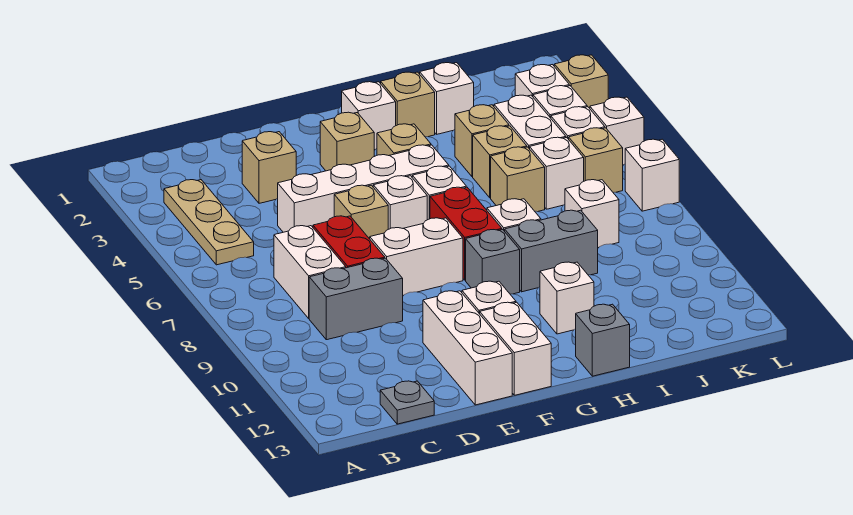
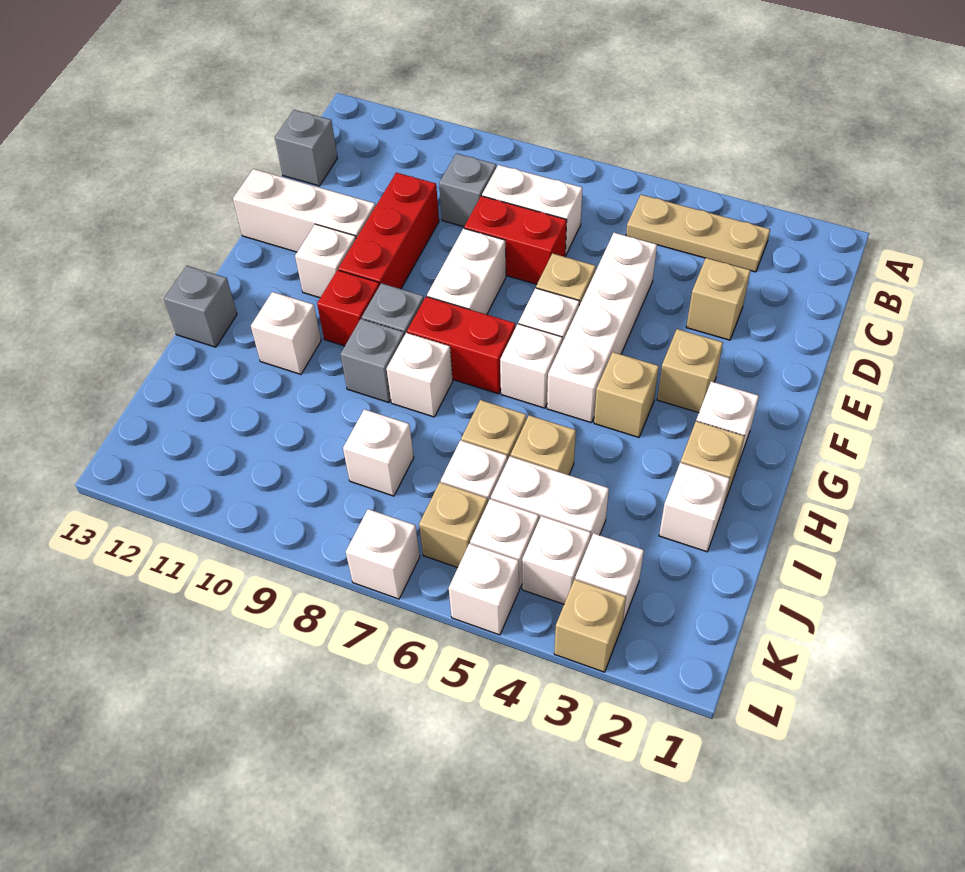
grey brick C9:D9 level 1 -> grey brick C9 level 1
grey plate C13 level 1 -> grey brick C13 level 1
none -> red brick D10:F10 level 1
white brick F12:F13 level 1 -> none
none -> red brick G10 level 1
grey brick H9:I9 level 1 -> grey brick H9 level 1
tan brick I4 level 1 -> none

